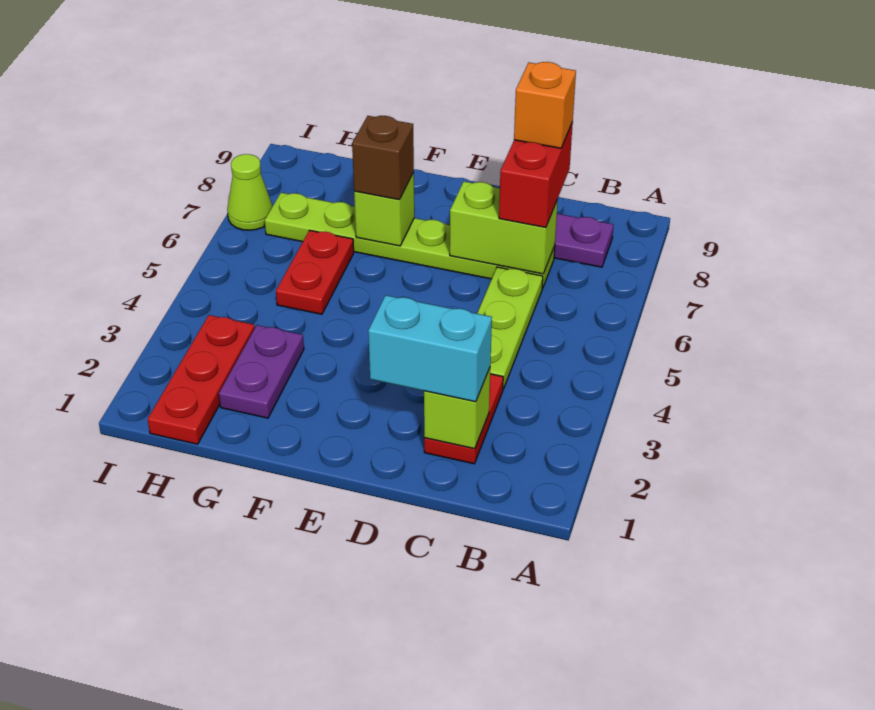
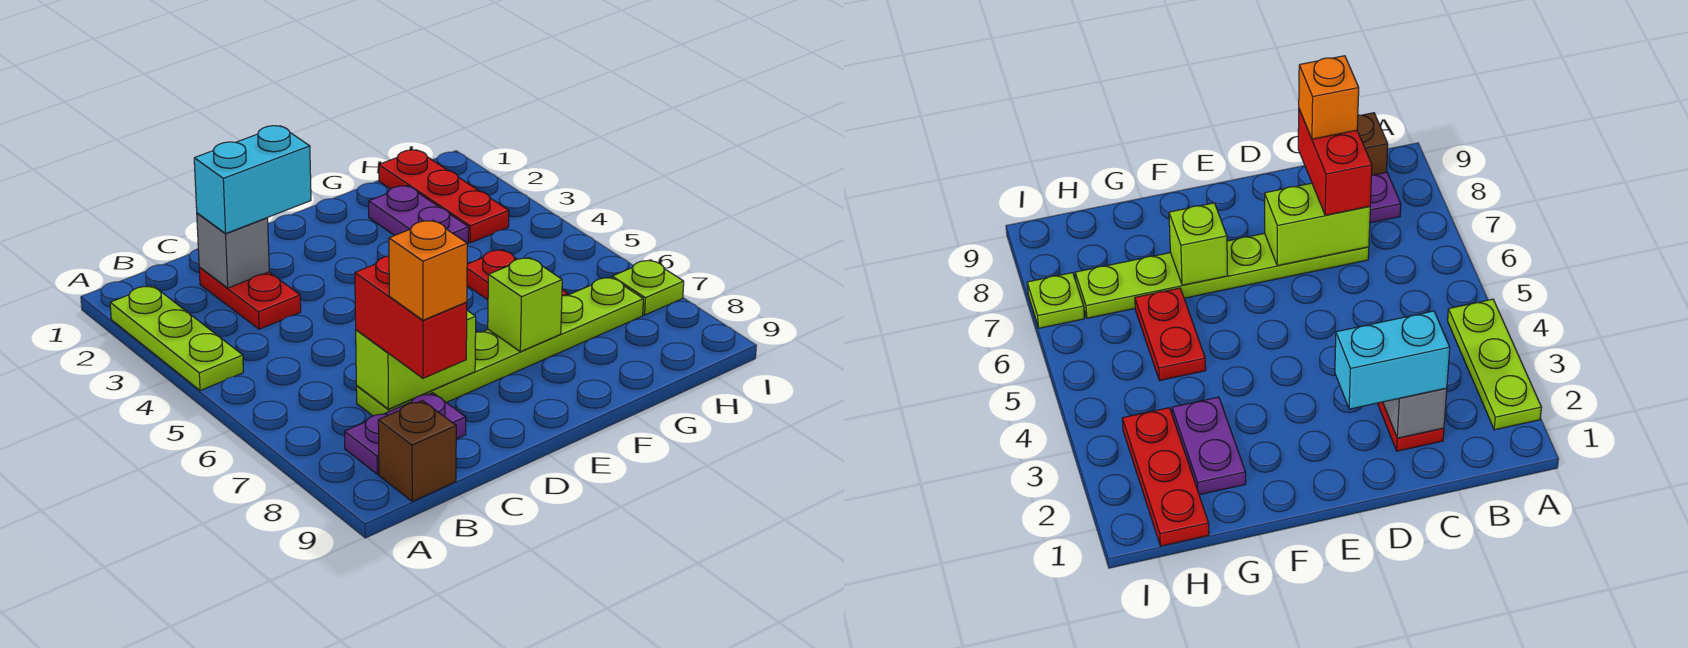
lime brick C2 level 2 -> grey brick C2 level 2
lime plate C4:C6 level 1 -> lime plate A2:A4 level 1
brown brick F7 level 3 -> brown brick B9 level 1
lime cone I7 level 1 -> lime plate I7 level 1

